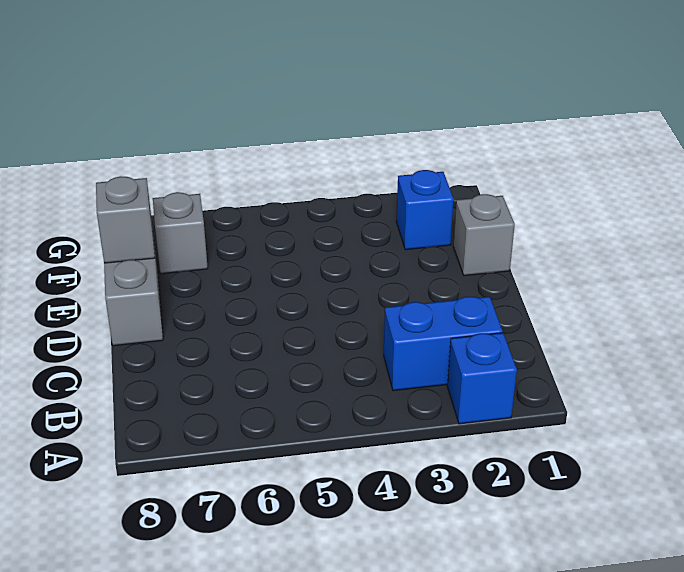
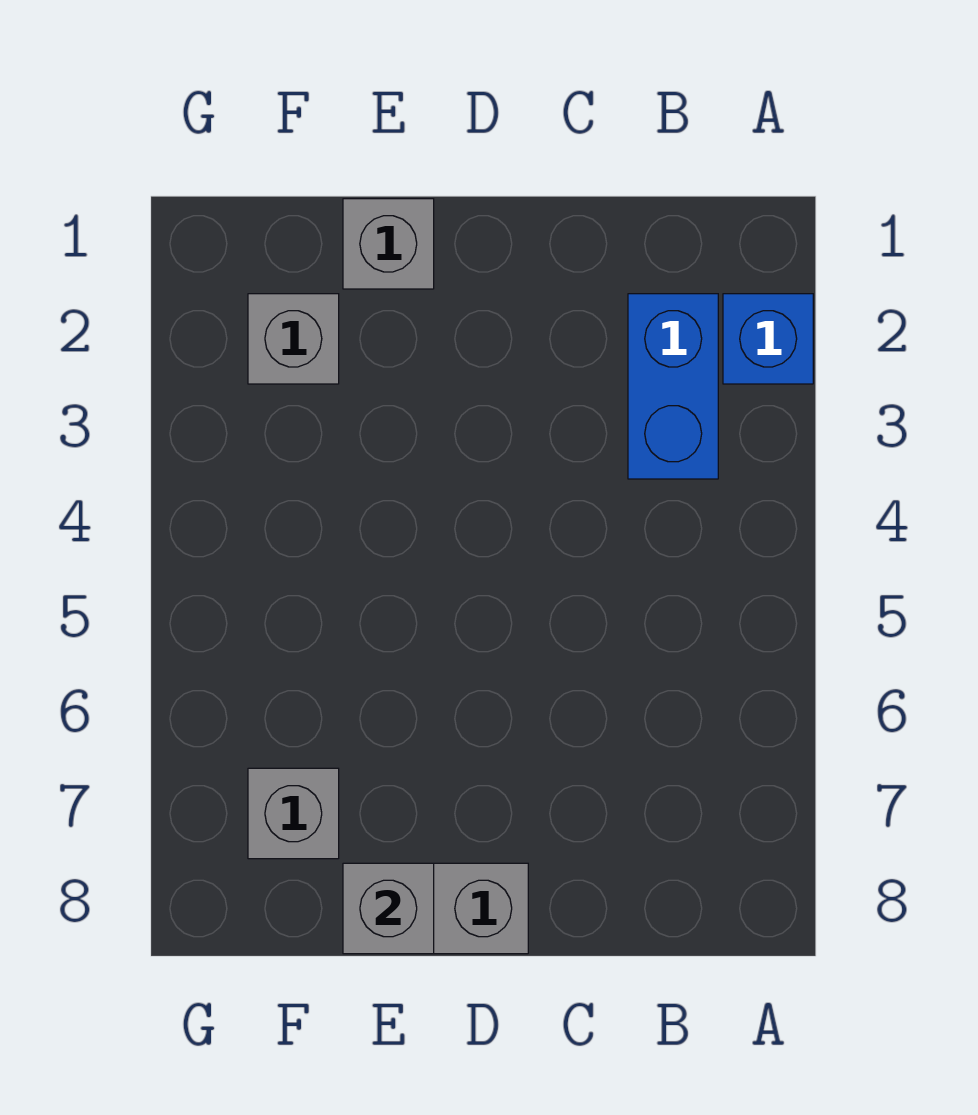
blue brick F2 level 1 -> grey brick F2 level 1

